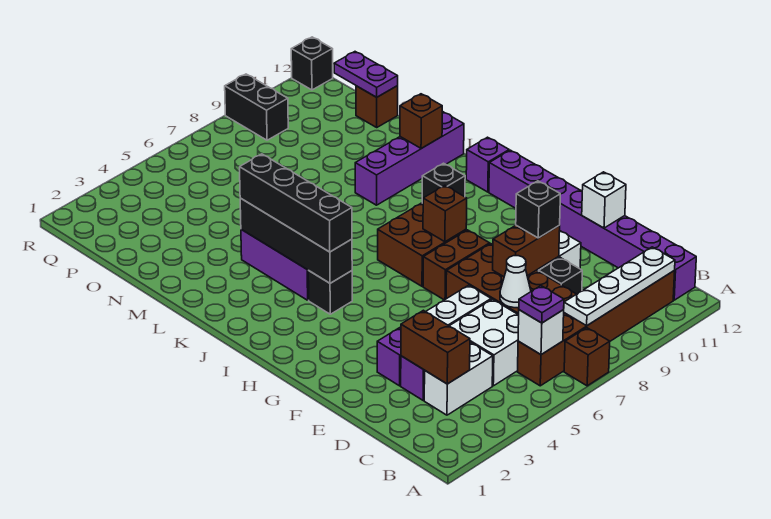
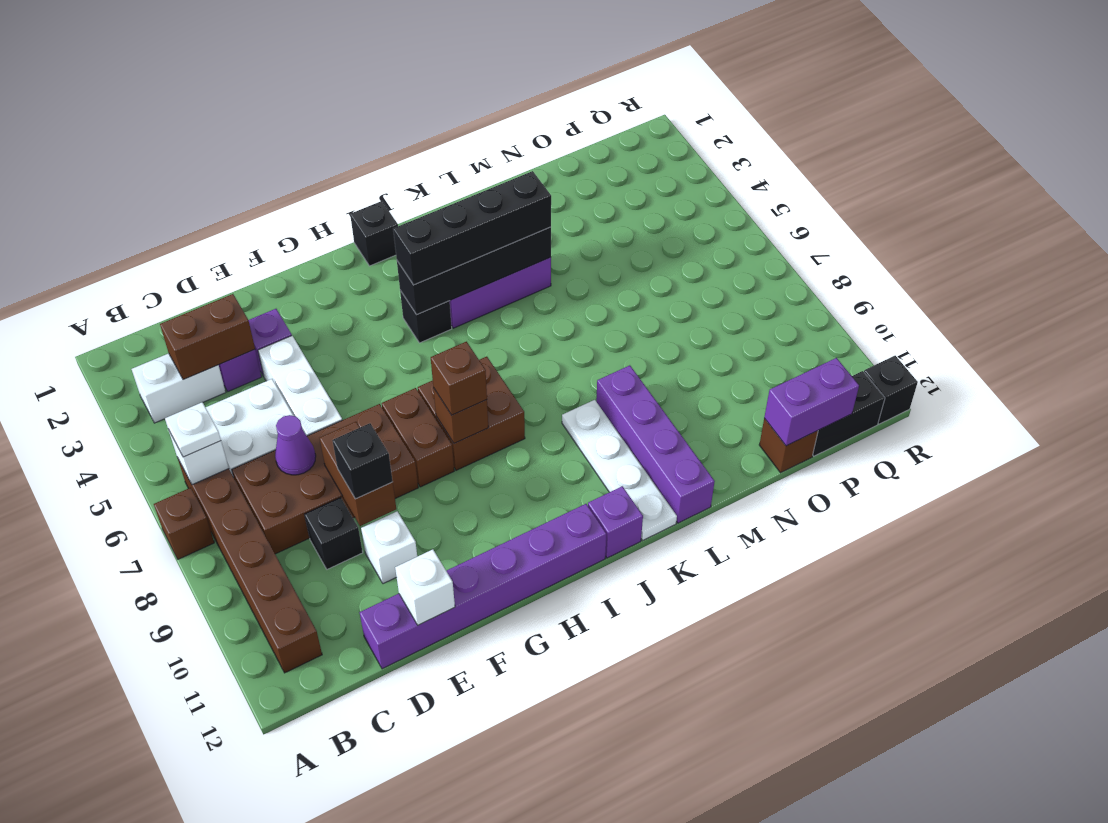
purple plate B6 level 3 -> white plate B6 level 3
white plate B8:B11 level 2 -> white plate K9:K12 level 1
purple brick B12:I12 level 1 -> purple brick D12:I12 level 1
white brick C3:C4 level 1 -> white brick B3:C3 level 1
white cone D7 level 2 -> purple cone D7 level 2
black brick J10 level 1 -> black brick I1 level 1
brown brick L11 level 2 -> brown brick H8 level 3
purple plate O12:P12 level 2 -> purple brick O12:P12 level 2
black brick Q9:R9 level 1 -> black brick P12:Q12 level 1

